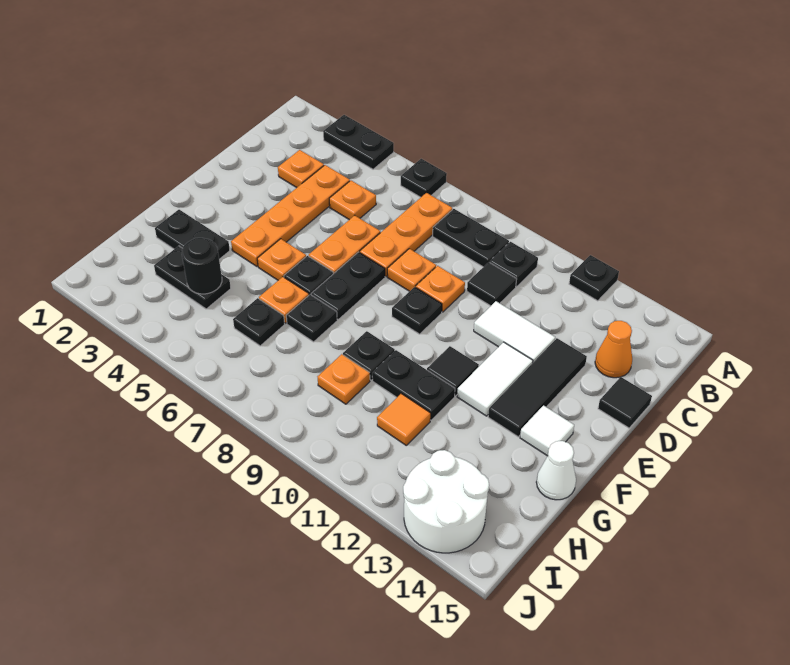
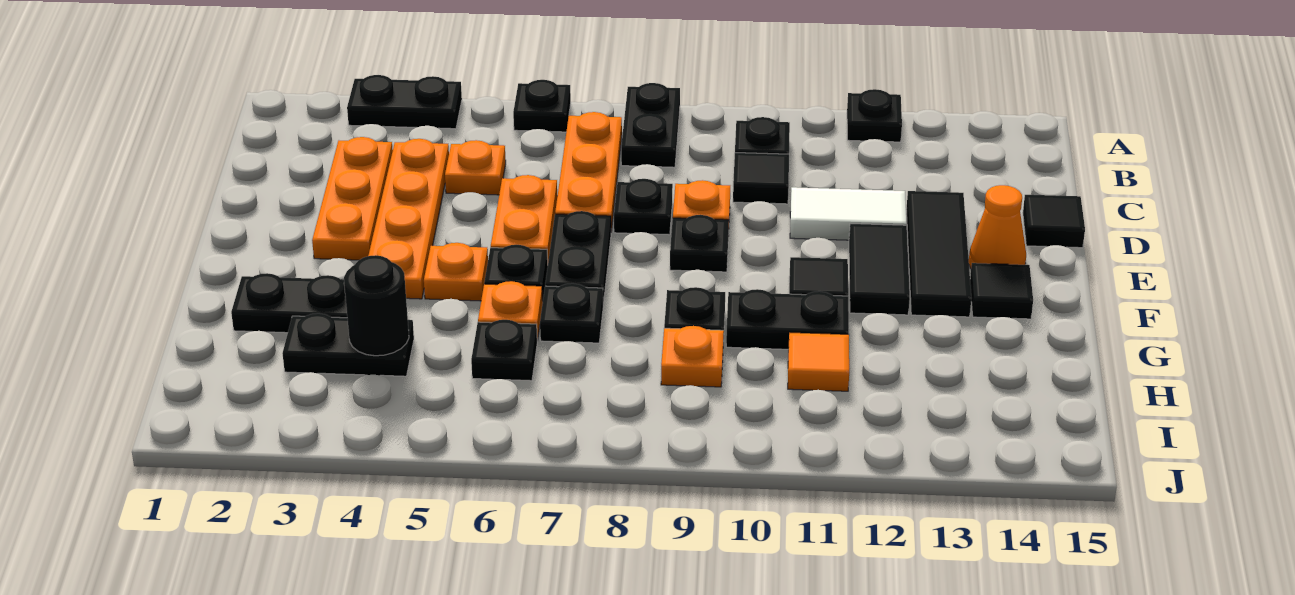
black plate B8:B9 level 1 -> black plate A8:B8 level 1
orange plate C3 level 1 -> orange plate C3:E3 level 1
orange cone C14 level 1 -> orange cone E14 level 1
orange plate D8 level 1 -> black plate D8 level 1
white tile E12:F12 level 1 -> black tile E12:F12 level 1
white tile F14 level 1 -> black tile F14 level 1
white cone G15 level 1 -> none
white round brick I13:J14 level 1 -> none

